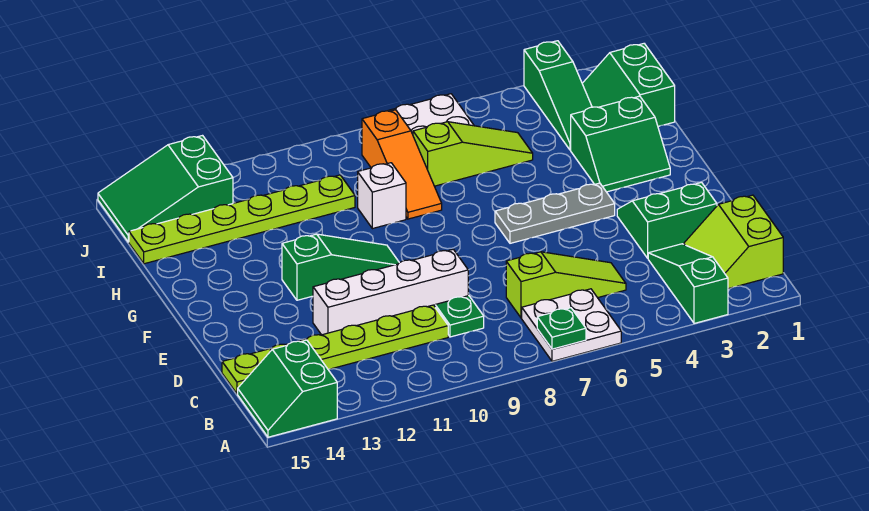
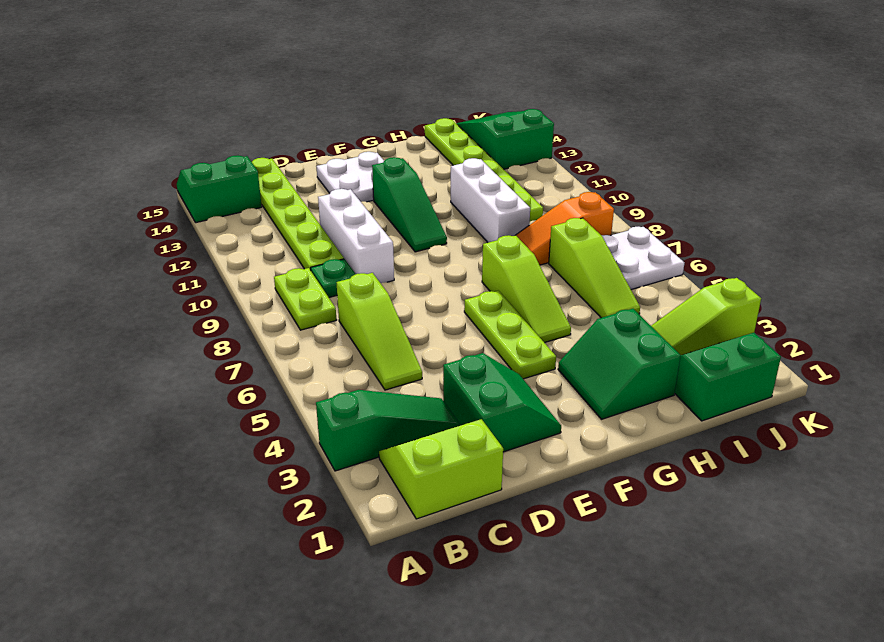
white plate A6:B7 level 1 -> white plate E13:F14 level 1
green plate A7 level 2 -> none
none -> lime plate B8:B9 level 1
white brick D9:D12 level 1 -> white brick D9:D11 level 1
grey plate F4:F6 level 1 -> lime plate F4:F6 level 1
none -> lime slope G5:G7 level 1 top 7
white brick H9 level 1 -> white brick H9:H11 level 1
green slope I3:K3 level 1 top K -> lime slope I3:K3 level 1 top K

